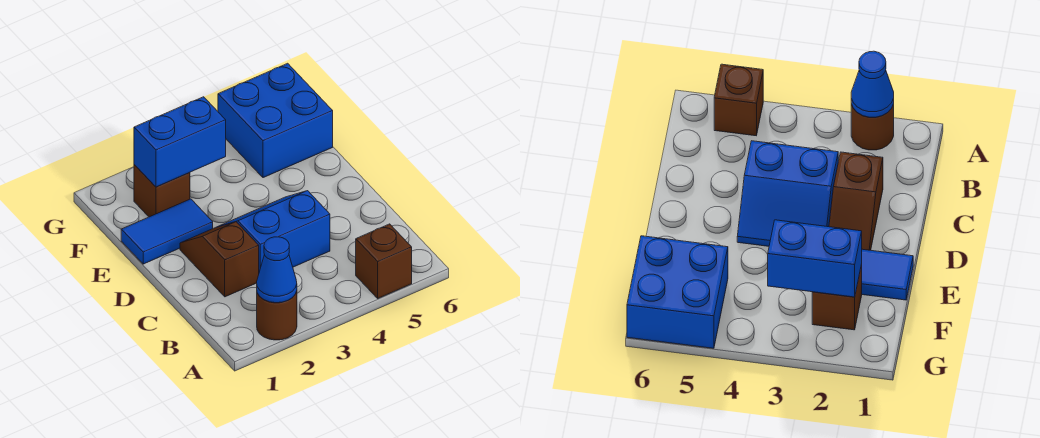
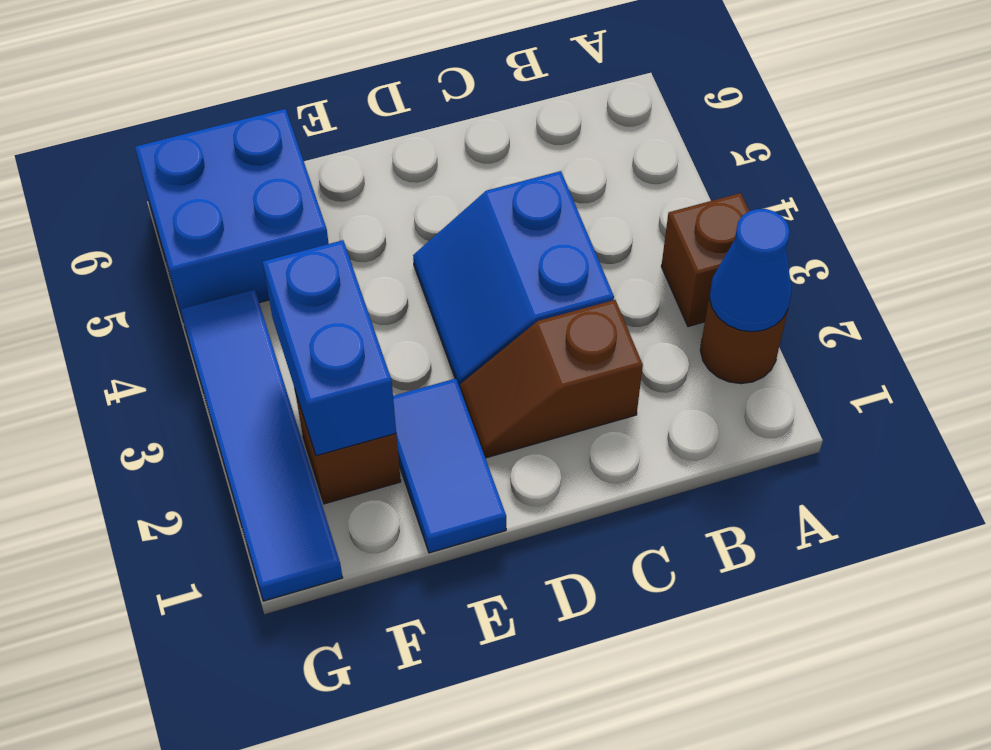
brown brick A5 level 1 -> brown brick A3 level 1
none -> blue tile G1:G4 level 1

